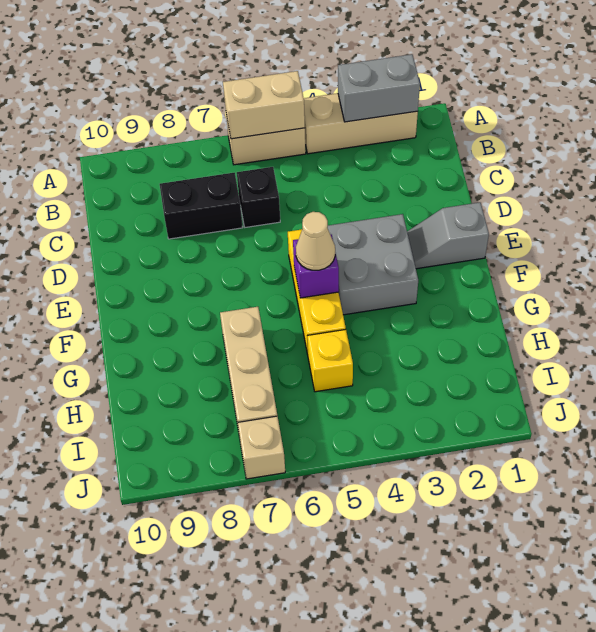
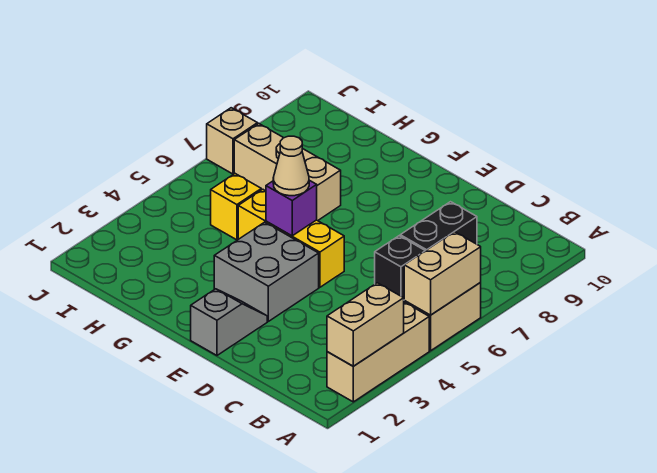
grey brick A2:A3 level 2 -> tan brick A2:A3 level 2

